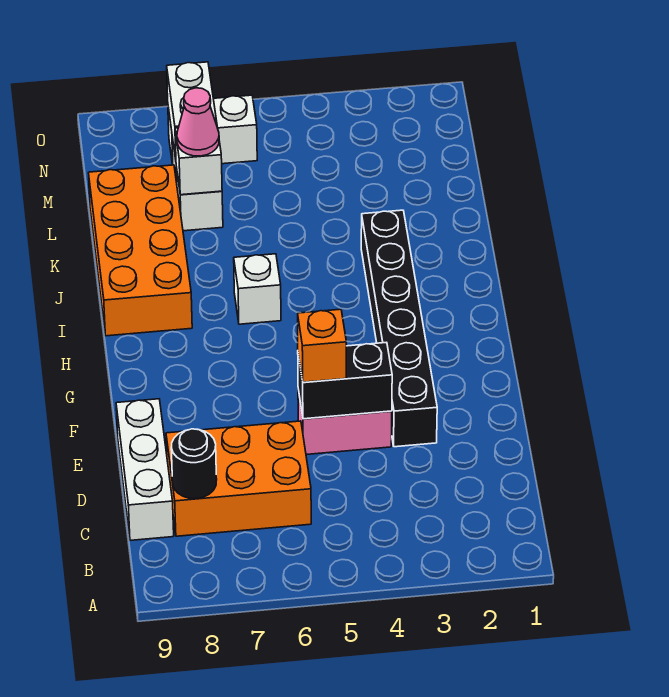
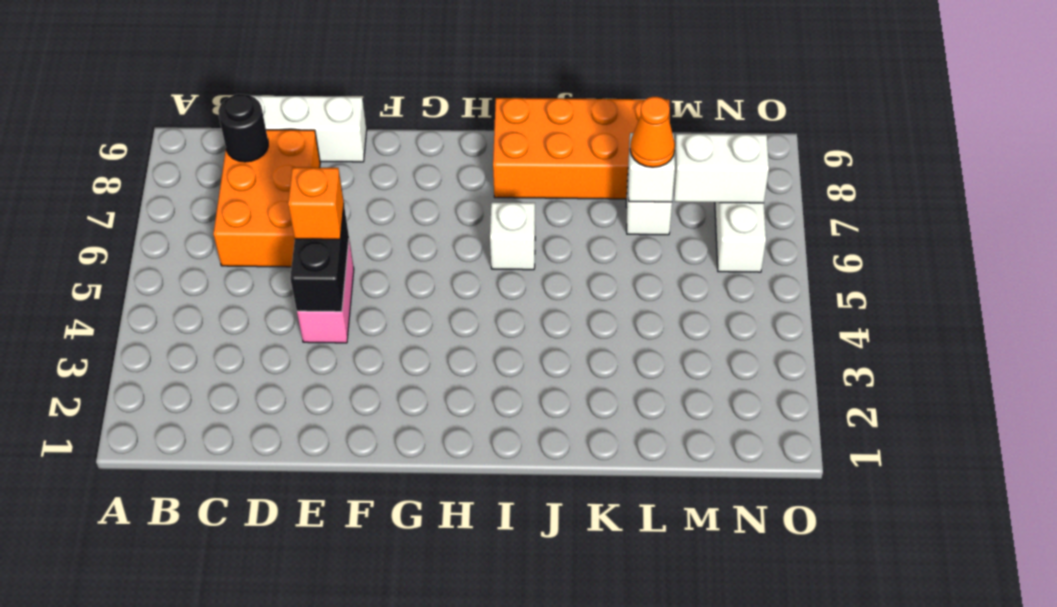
black brick E3:J3 level 1 -> none
pink cone L7 level 3 -> orange cone L7 level 3

